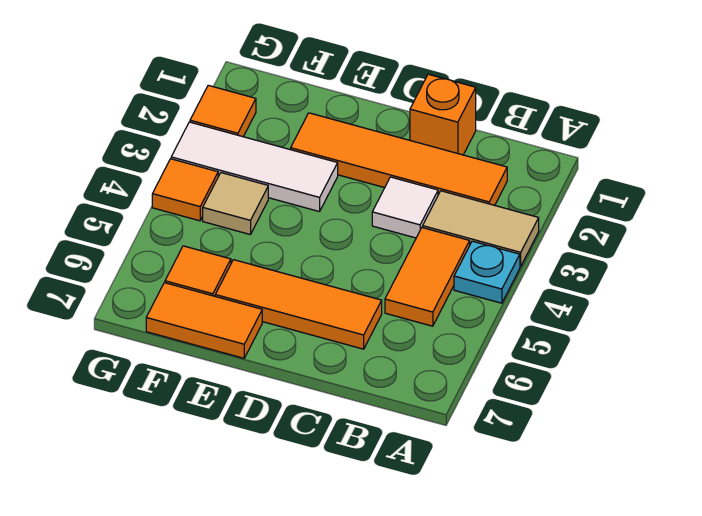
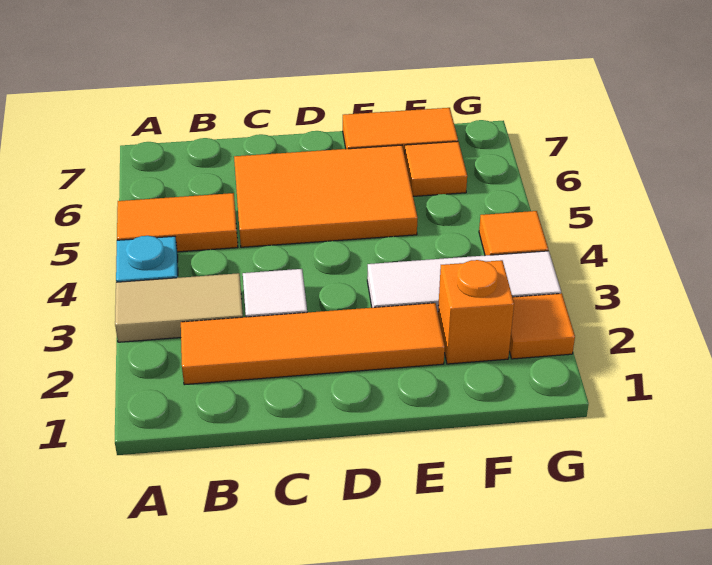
orange tile B4:B5 level 1 -> orange tile A5:B5 level 1
orange brick C1 level 1 -> orange brick F2 level 1
orange tile C6:E6 level 1 -> orange tile C5:E6 level 1
tan tile F4 level 1 -> none

